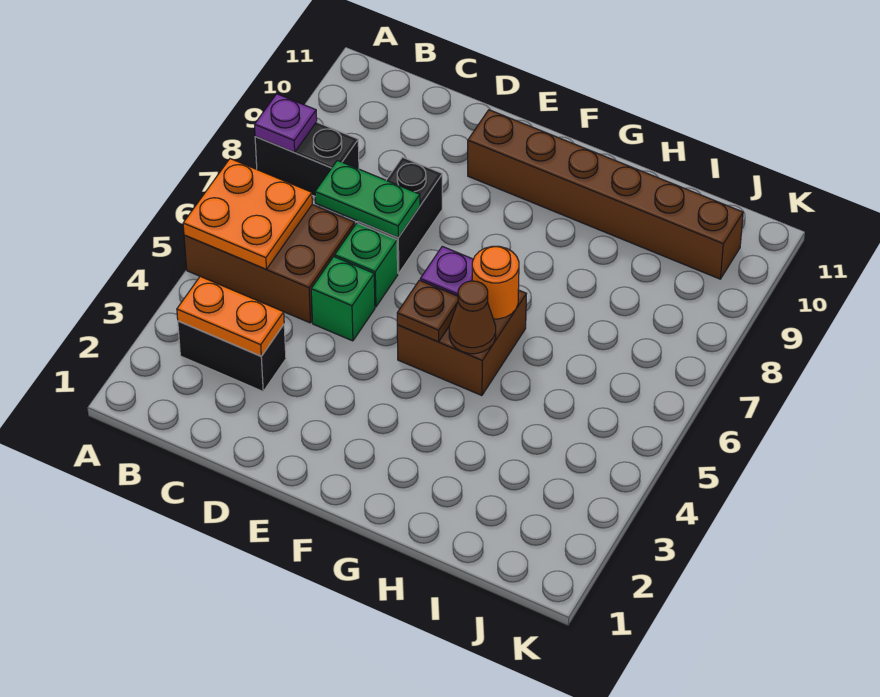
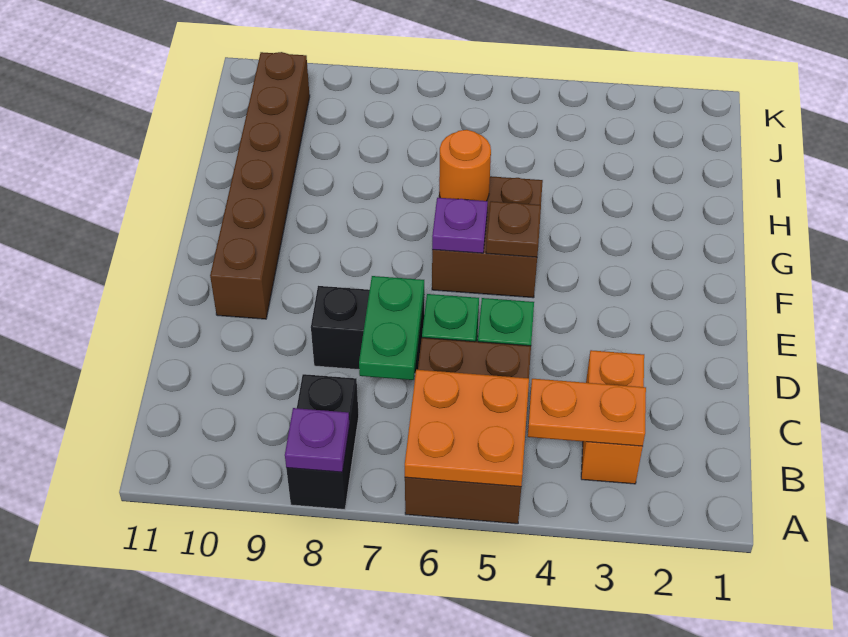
black brick B3:C3 level 1 -> orange brick B3:C3 level 1
orange plate B3:C3 level 2 -> orange plate B3:B4 level 2
brown cone G5 level 2 -> none

